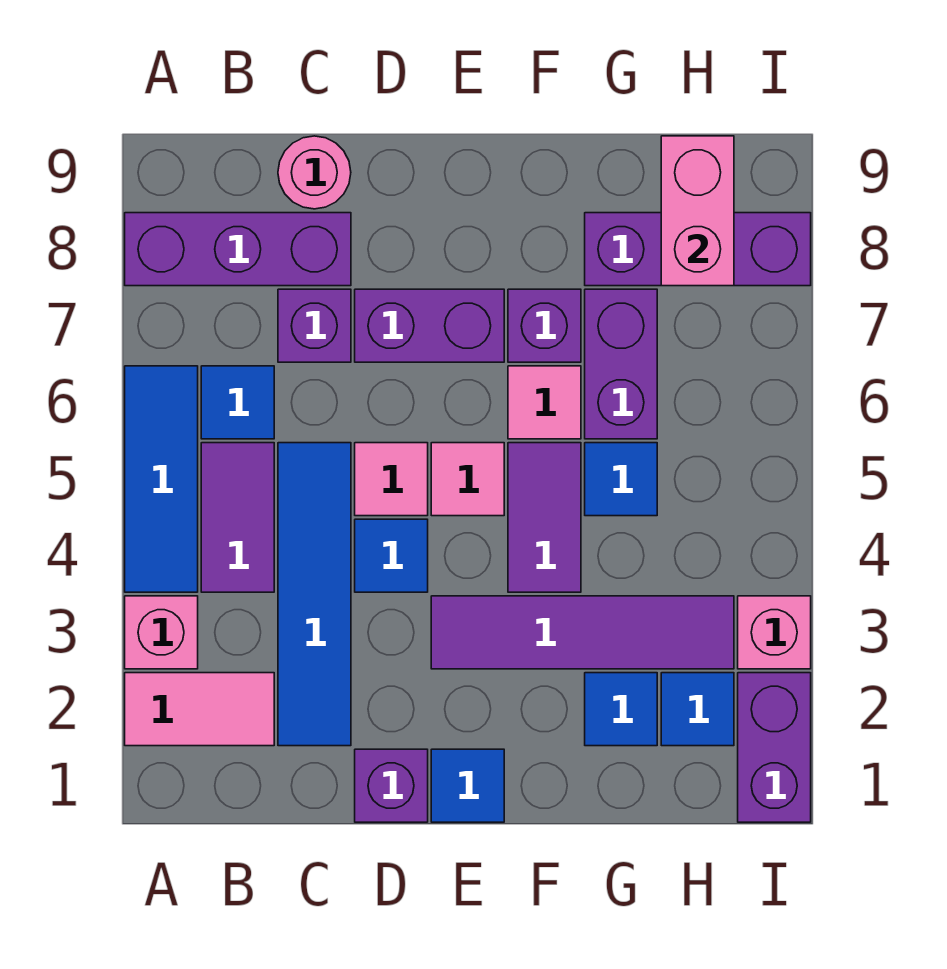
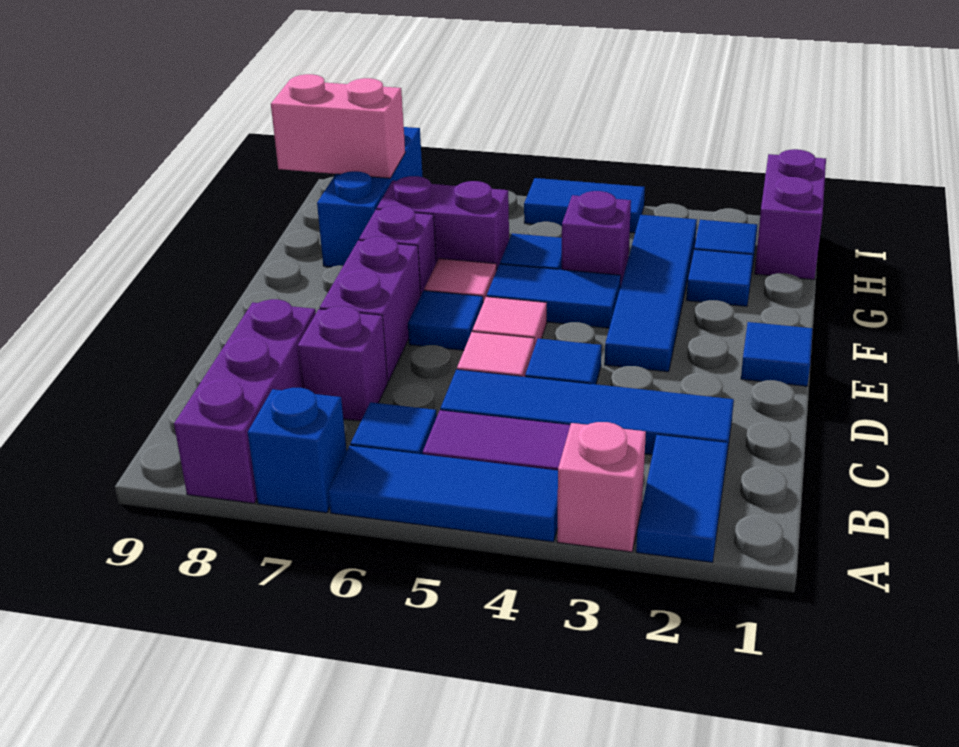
pink tile A2:B2 level 1 -> blue tile A2:B2 level 1
none -> blue brick A7 level 1
pink round brick C9 level 1 -> none
purple brick D1 level 1 -> purple brick G4 level 1
purple tile E3:H3 level 1 -> blue tile E3:H3 level 1
none -> blue tile E6 level 1
purple tile F4:F5 level 1 -> blue tile F4:F5 level 1
purple brick G8:I8 level 1 -> blue brick G8:I8 level 1
purple brick I1:I2 level 1 -> purple brick H1:I1 level 1
pink brick I3 level 1 -> none
none -> blue tile I4:I5 level 1

